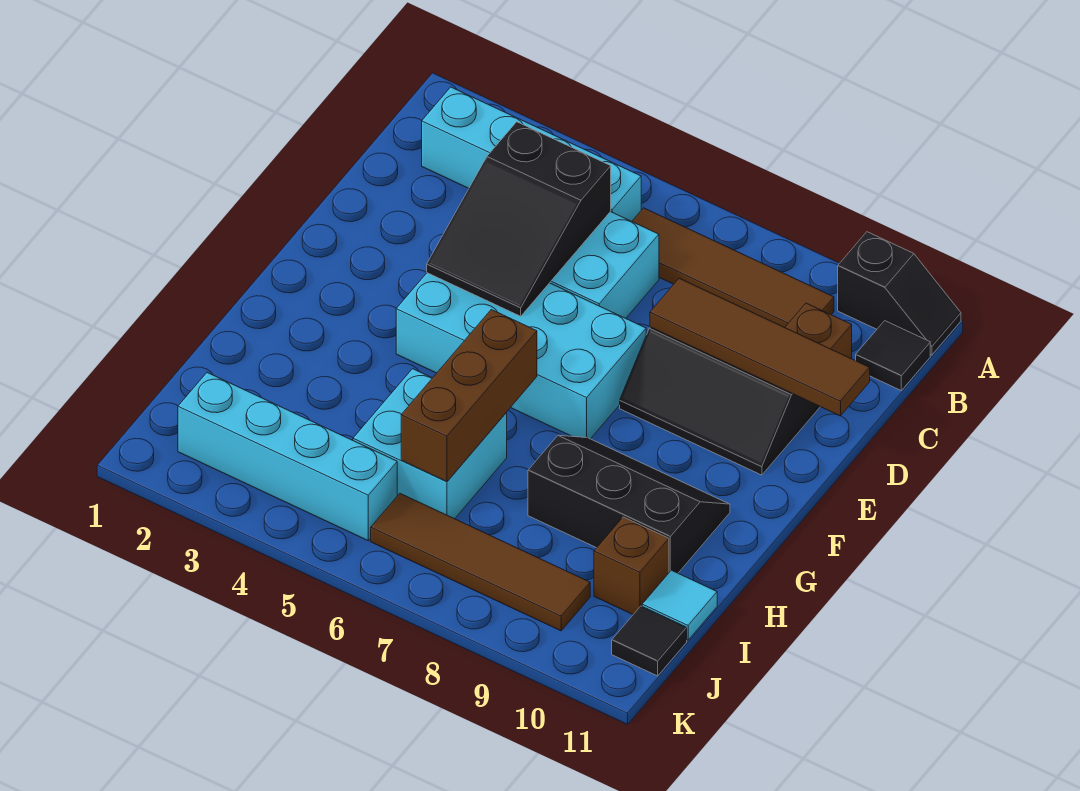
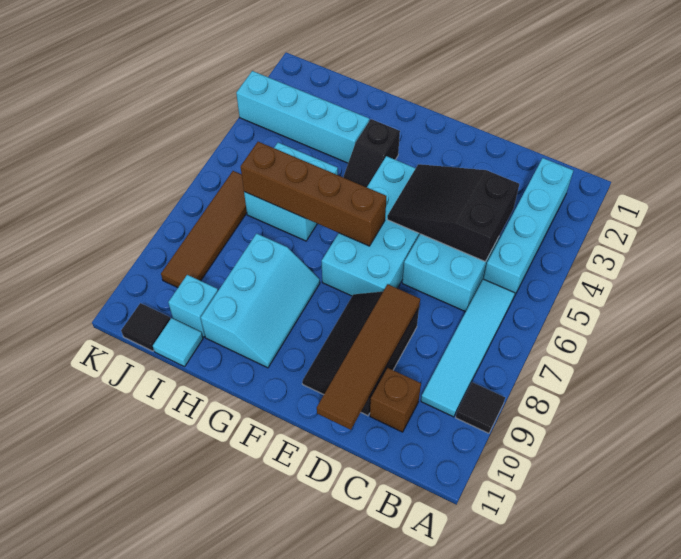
black slope A10:A11 level 1 top 10 -> black slope G3:G4 level 1 top 3
brown tile B6:B9 level 1 -> cyan tile B6:B9 level 1
black tile B11 level 1 -> black tile A9 level 1
brown brick G6:I6 level 2 -> brown brick F6:I6 level 2
black slope G8:H10 level 1 top H -> cyan slope G8:H10 level 1 top H
brown brick I10 level 1 -> cyan brick I10 level 1
cyan brick J2:J5 level 1 -> cyan brick H3:K3 level 1

